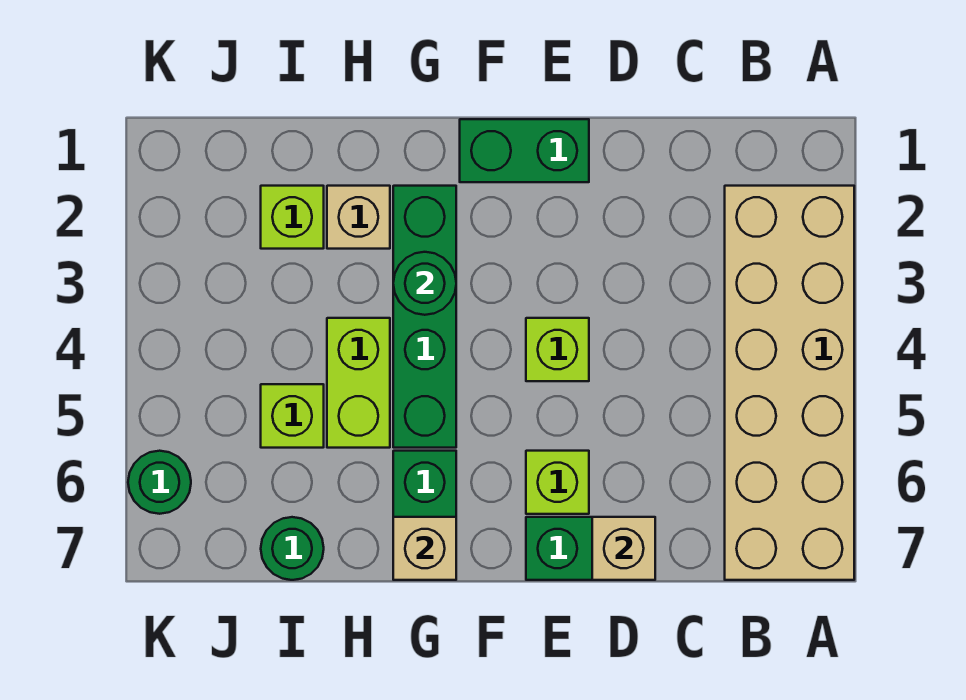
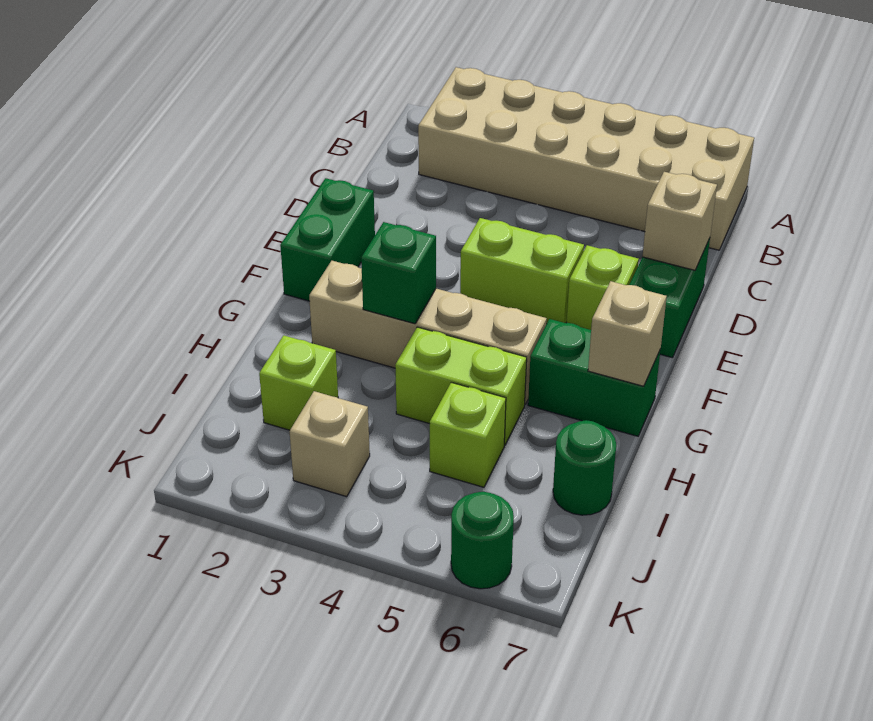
lime brick E4 level 1 -> lime brick E4:E5 level 1
green brick G2:G5 level 1 -> tan brick G2:G5 level 1
green round brick G3 level 2 -> green brick G3 level 2
tan brick H2 level 1 -> tan brick J3 level 1

